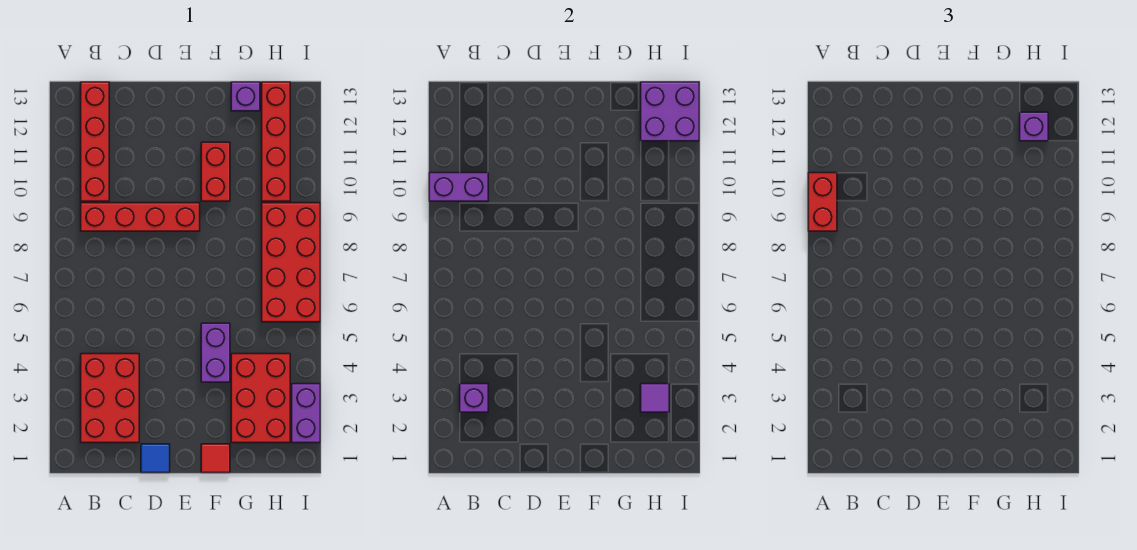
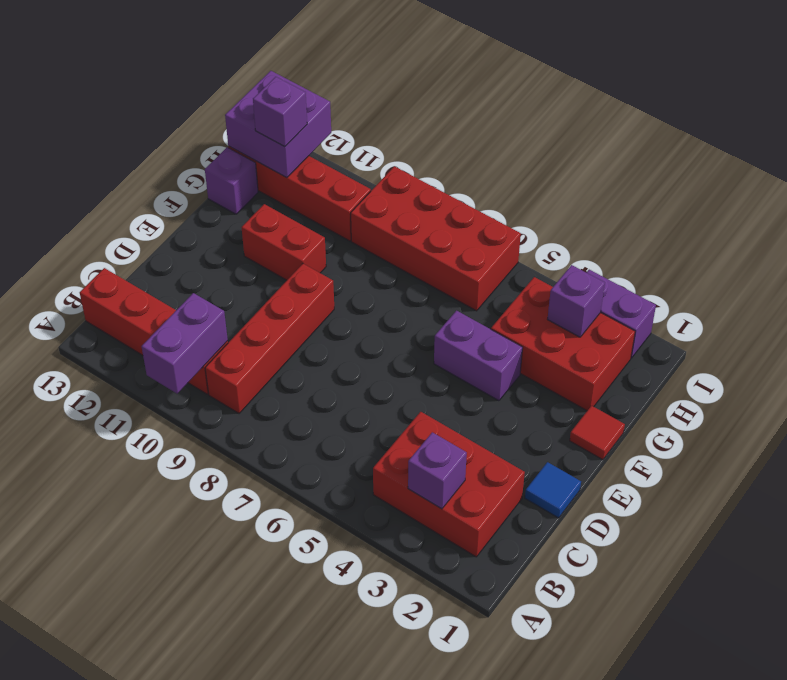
red brick A9:A10 level 3 -> none
purple tile H3 level 2 -> purple brick H3 level 2

